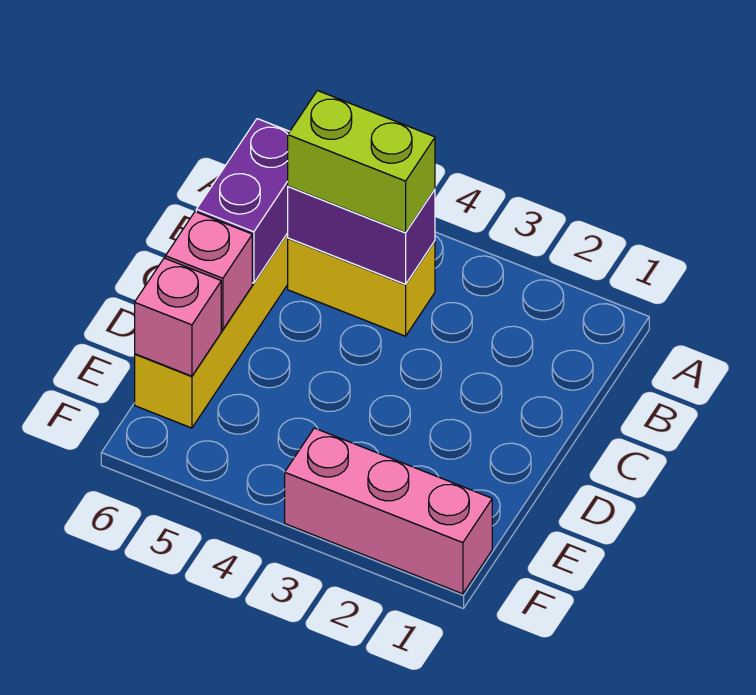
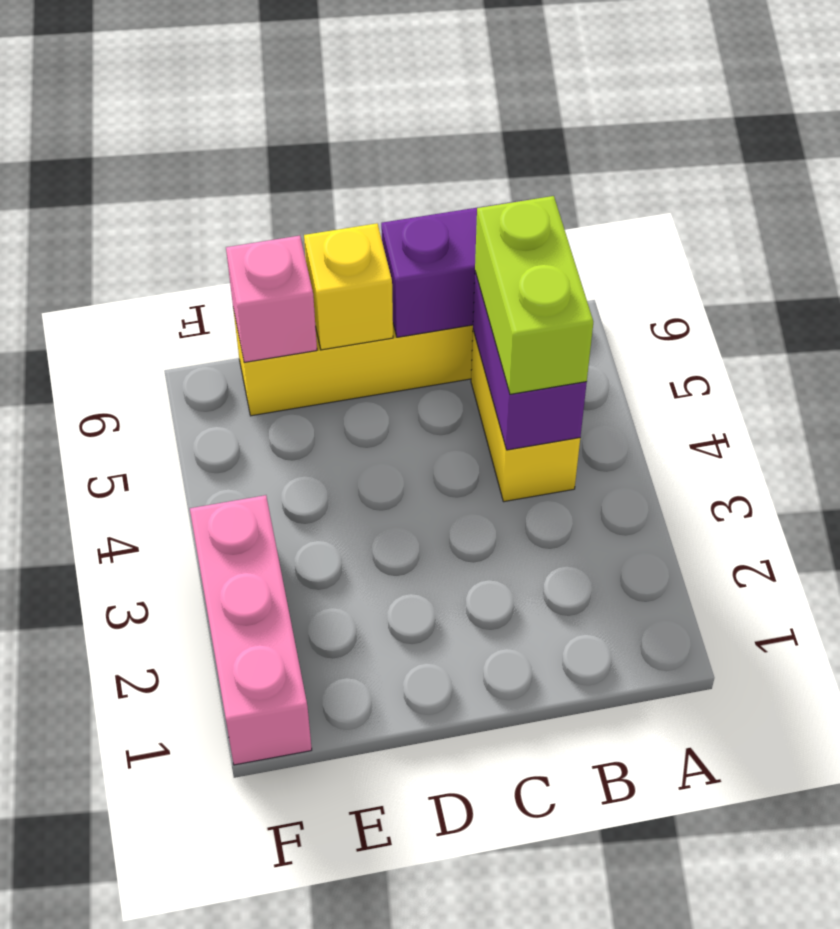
pink brick D6 level 2 -> yellow brick D6 level 2

